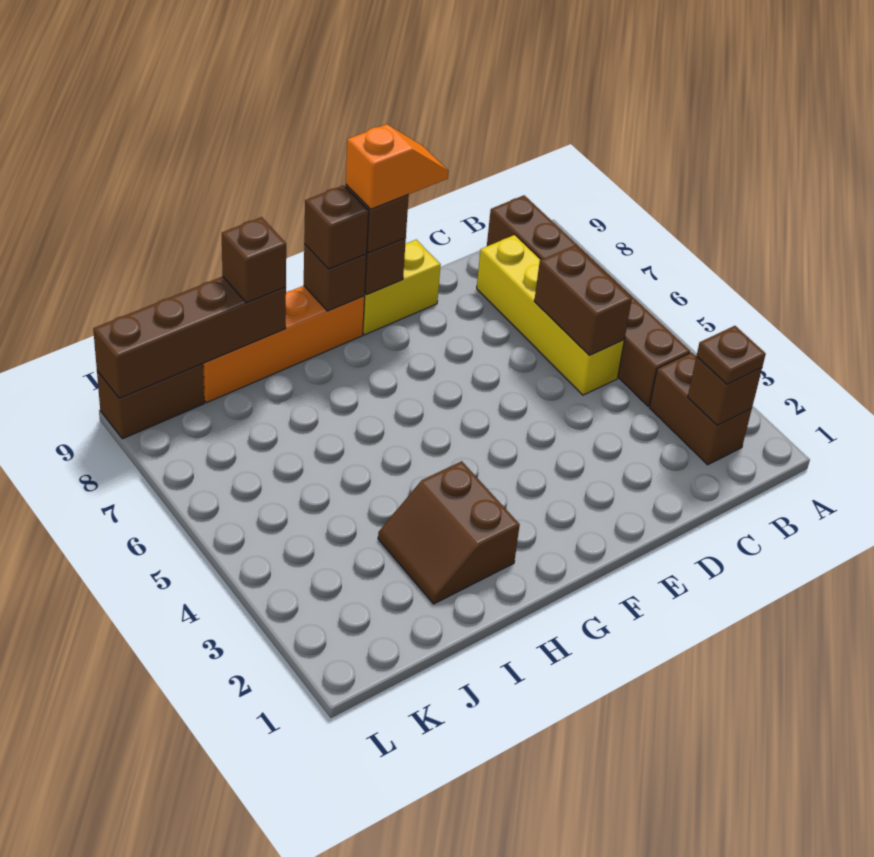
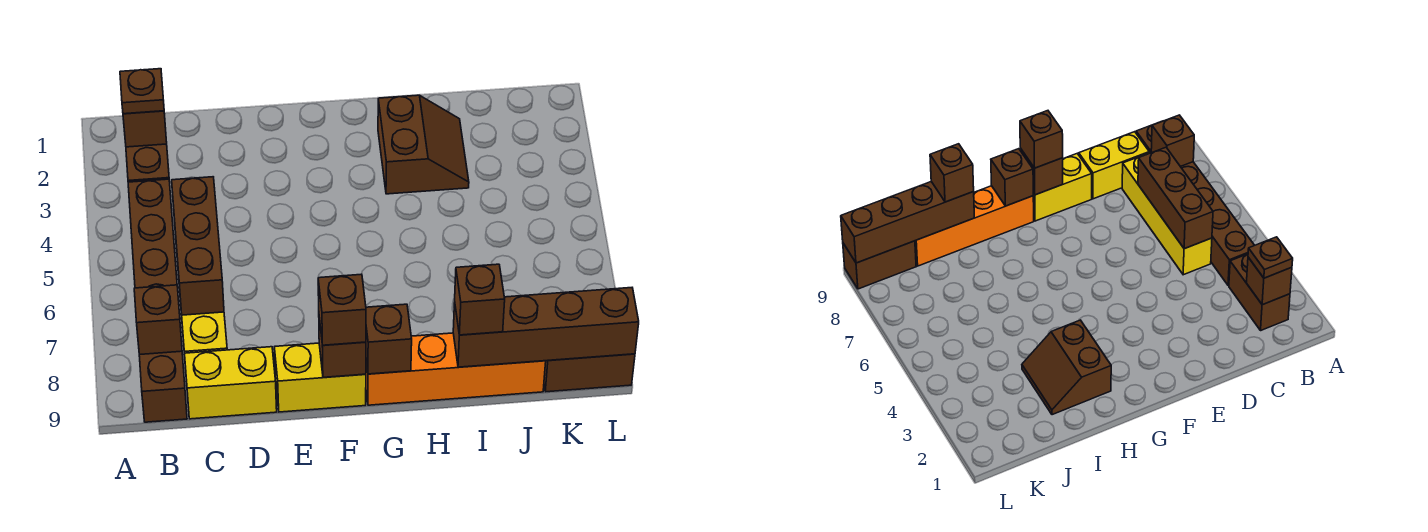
brown brick C5:C6 level 2 -> brown brick C5:C7 level 2
none -> yellow brick C9:D9 level 1
orange slope E9:F9 level 4 top F -> none
brown brick G9 level 3 -> brown brick B8 level 2

